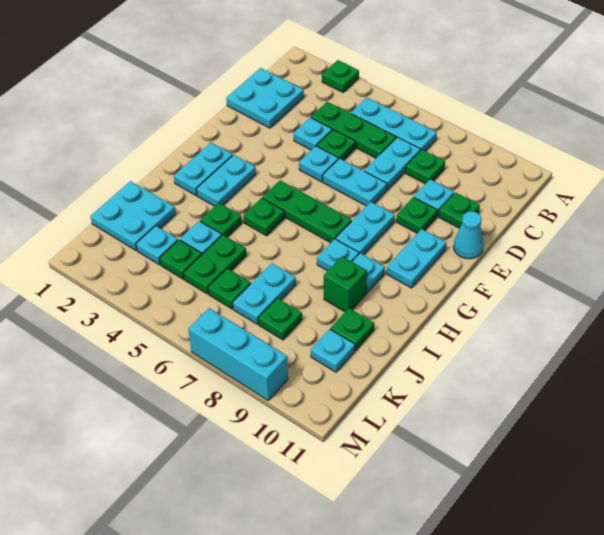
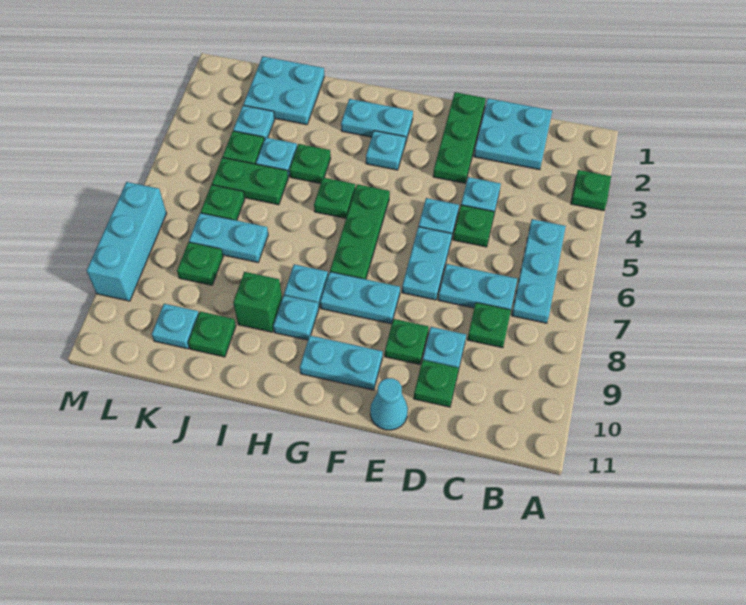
green plate C4:C6 level 1 -> green plate E1:E3 level 1
cyan plate G3:H3 level 1 -> cyan plate G3 level 1

